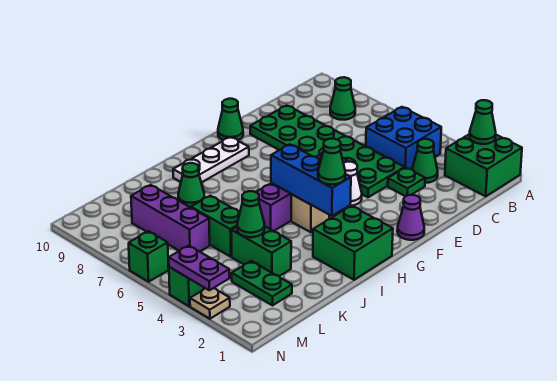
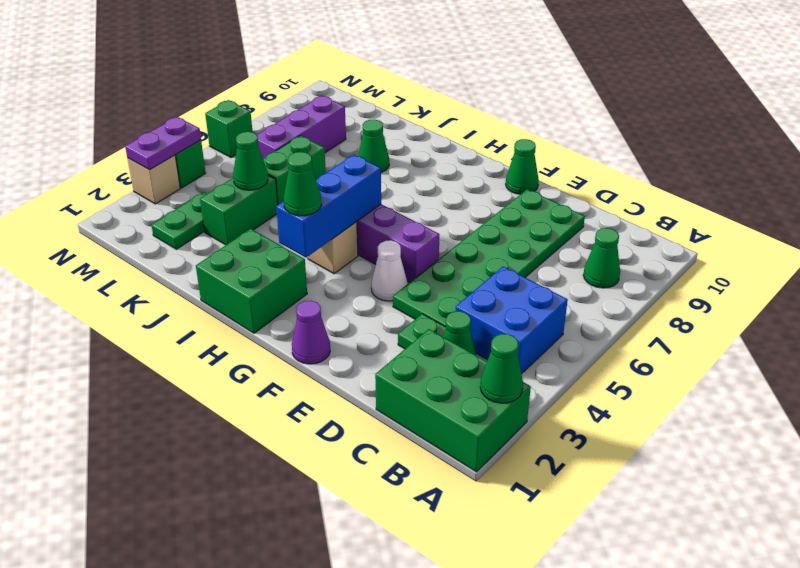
green brick A1:B2 level 1 -> green brick A1:C2 level 1
white plate G9:I9 level 1 -> none
tan plate N3 level 1 -> tan brick N3 level 1

